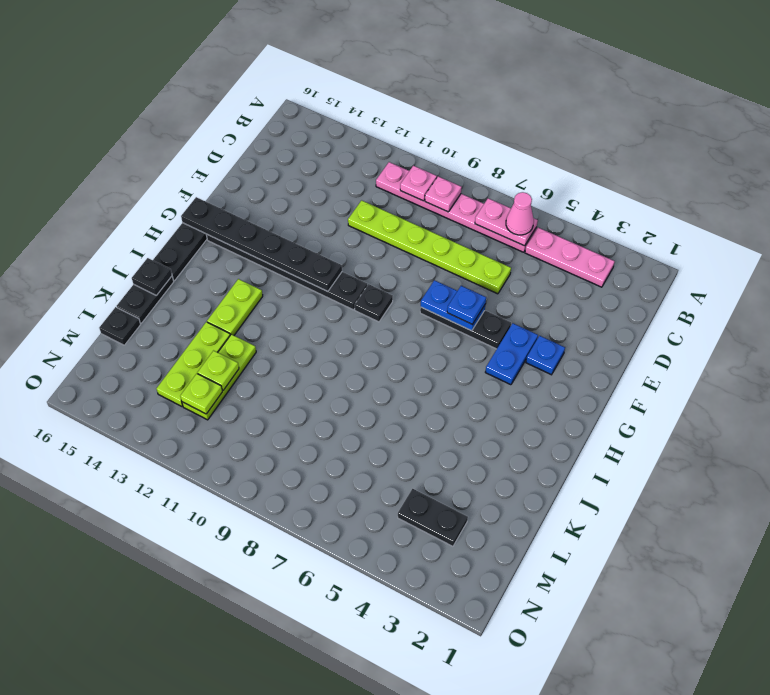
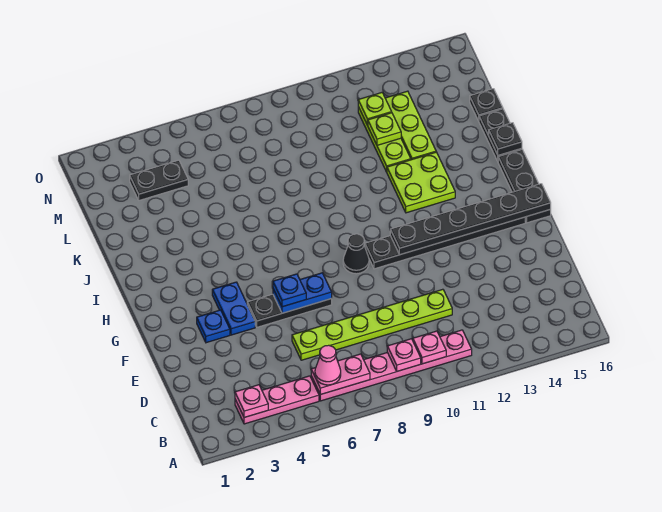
none -> pink plate B3 level 2
black plate G9 level 1 -> black cone G9 level 1
lime plate I13:J13 level 1 -> lime plate I12:J13 level 1

